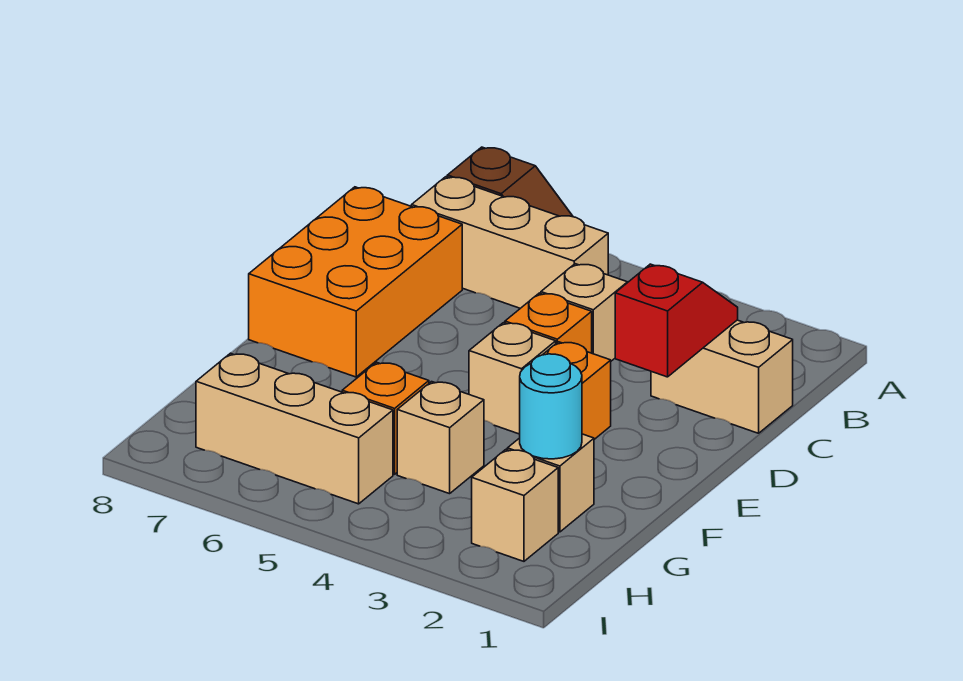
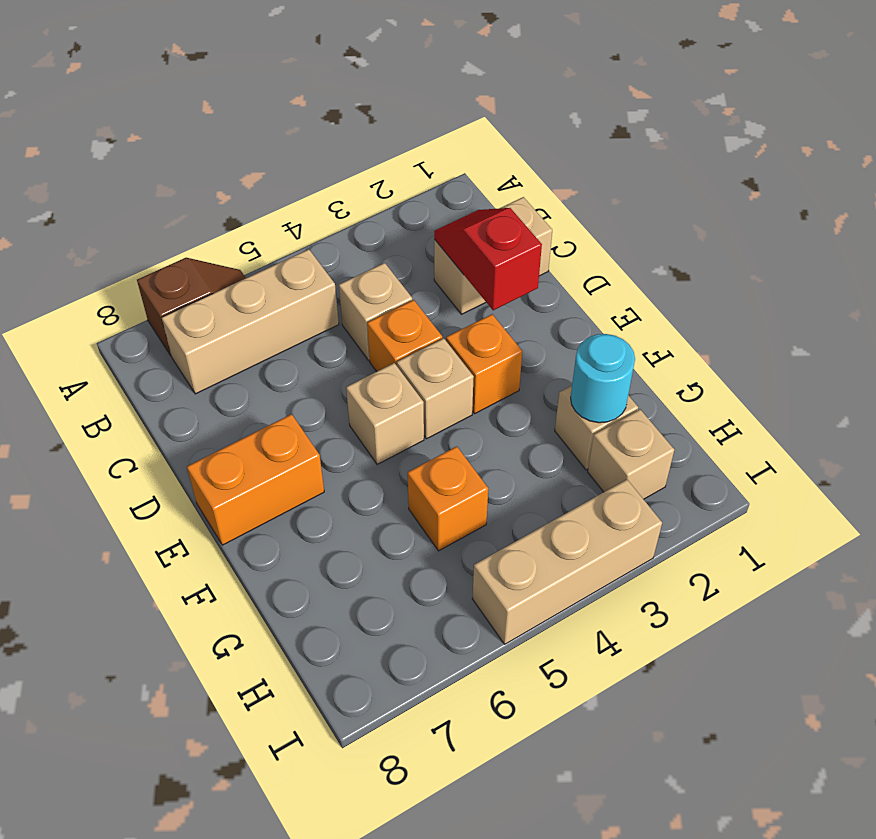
orange brick C7:E8 level 1 -> orange brick E7:E8 level 1
tan brick G4 level 1 -> tan brick E5 level 1
tan brick H5:H7 level 1 -> tan brick I3:I5 level 1

